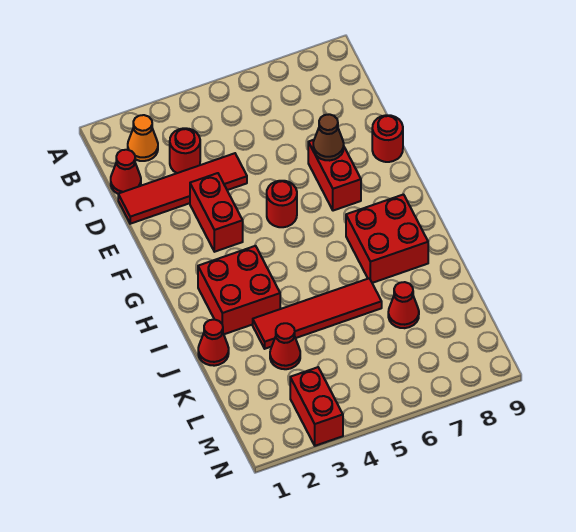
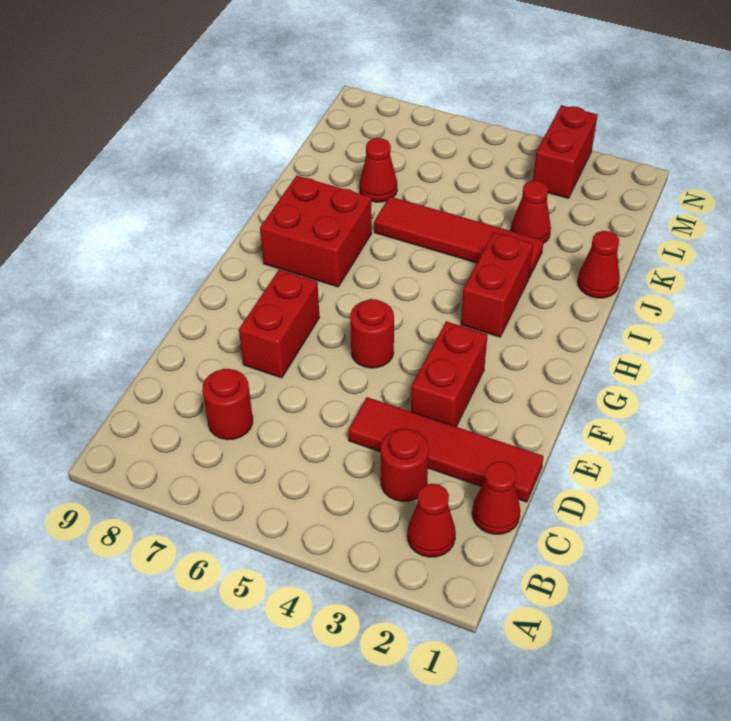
orange cone B2 level 1 -> red cone B2 level 1
brown cone E7 level 2 -> none
red round brick E9 level 1 -> red round brick C7 level 1
red brick H2:I3 level 1 -> red brick H3:I3 level 1

